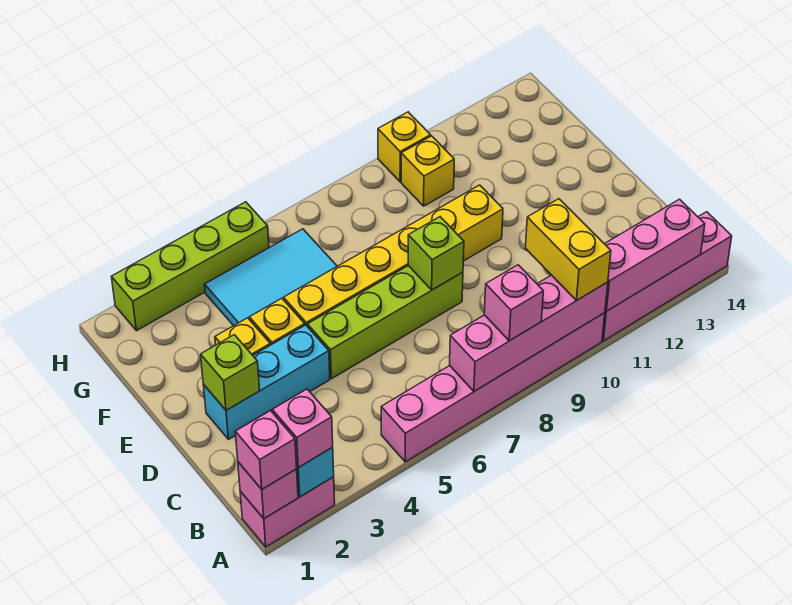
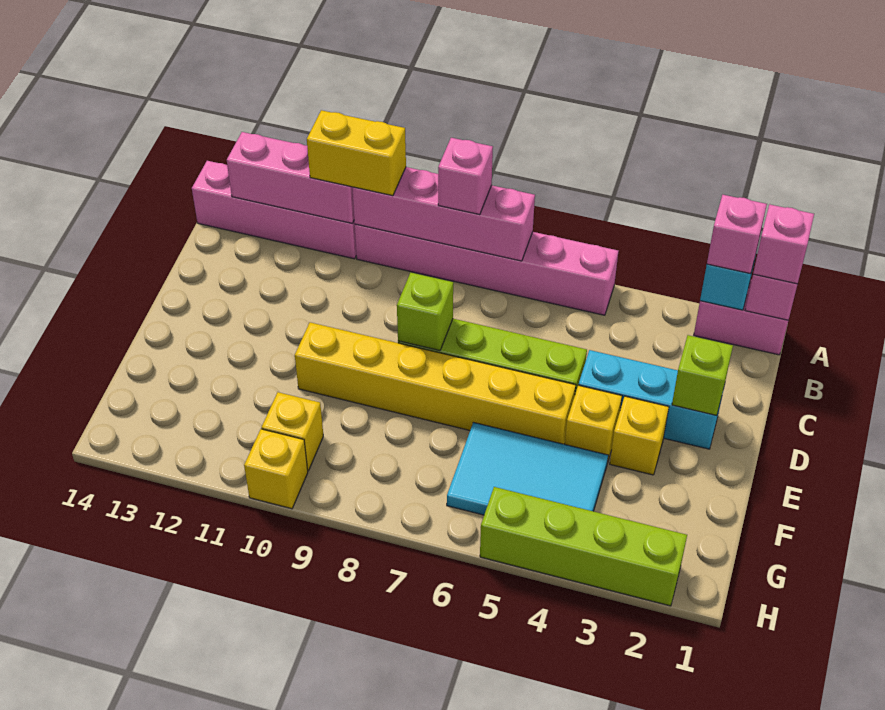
yellow brick A10:B10 level 3 -> yellow brick A10:A11 level 3

